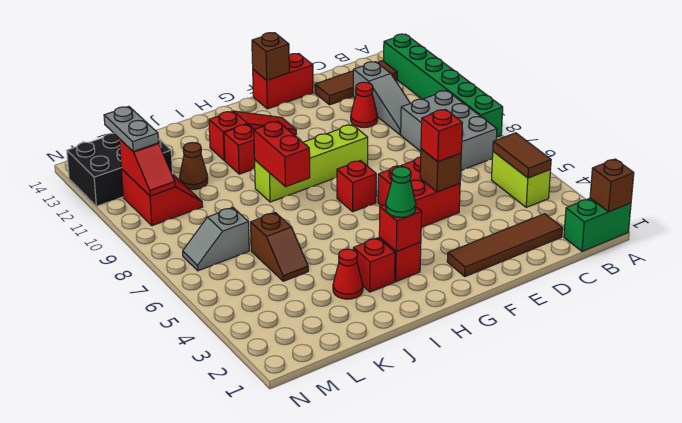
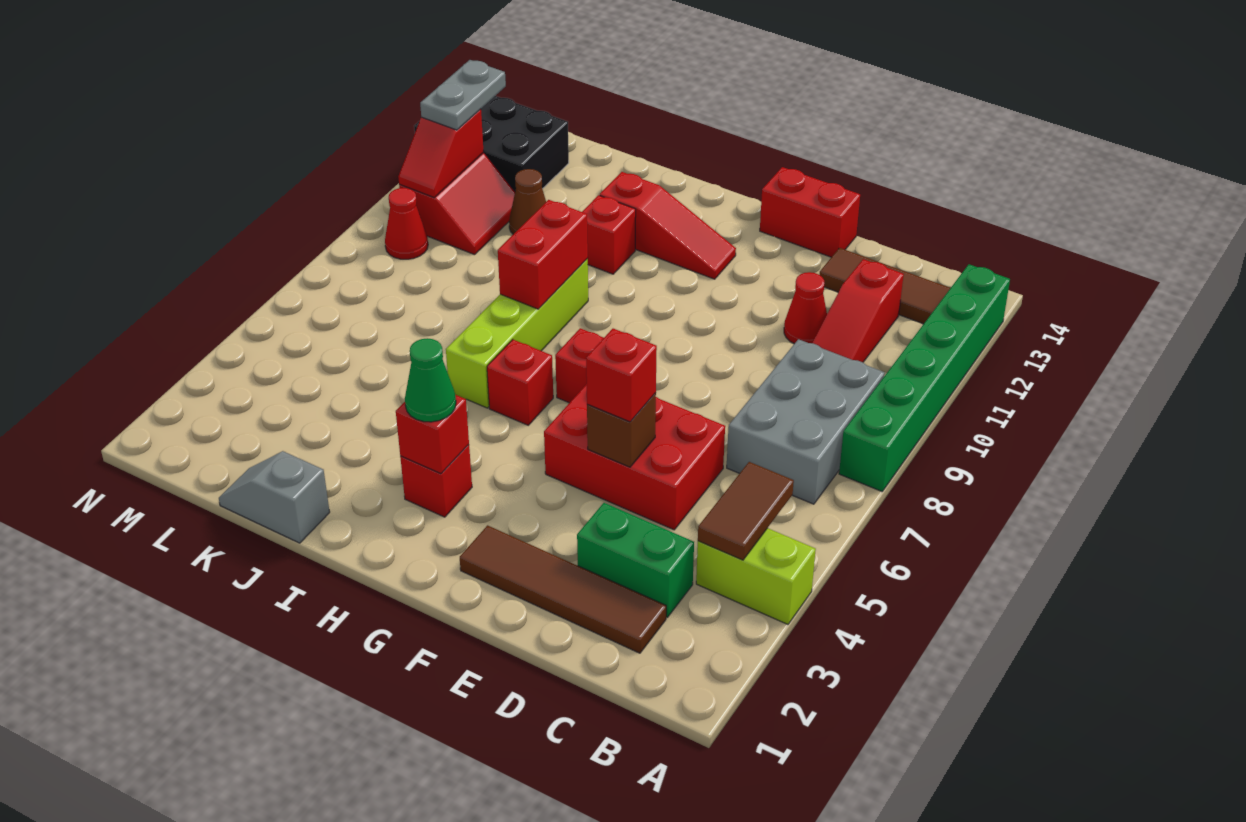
green brick A1:B1 level 1 -> green brick C3:D3 level 1
brown brick A1 level 2 -> none
lime brick B4:B5 level 1 -> lime brick A4:B4 level 1
grey slope C10:C12 level 1 top 12 -> red slope C10:C12 level 1 top 12
red brick E5:F6 level 1 -> red brick D5:F6 level 1
lime brick F9:I9 level 1 -> lime brick I6:I9 level 1
brown brick F14 level 2 -> none
red brick I3 level 1 -> red brick H6 level 1
red cone J3 level 1 -> red cone M9 level 1
brown slope K5:K6 level 1 top 6 -> none
grey slope L7:M7 level 1 top L -> grey slope J1:K1 level 1 top J

